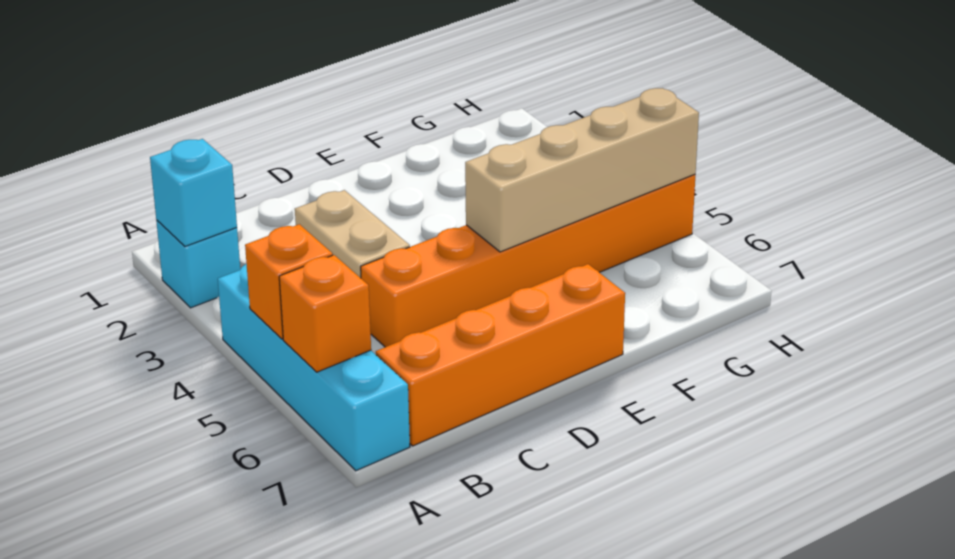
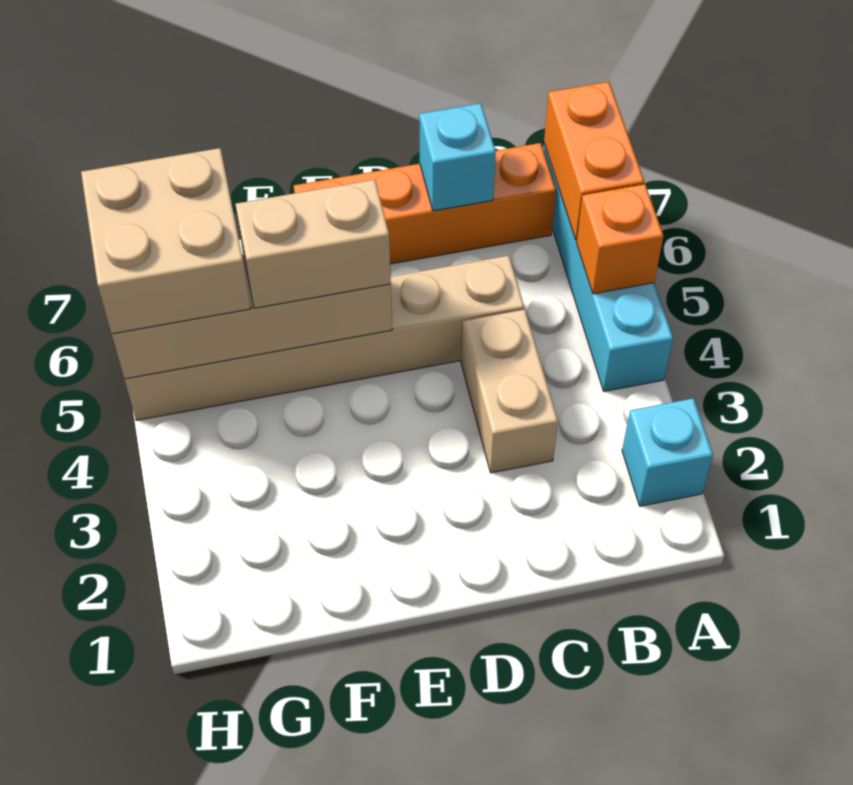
cyan brick A2 level 2 -> cyan brick C7 level 2
orange brick A6 level 2 -> orange brick A6:A7 level 2
orange brick C5:H5 level 1 -> tan brick C5:H5 level 1
none -> tan brick E5:F5 level 3
none -> tan brick G5:H6 level 3

